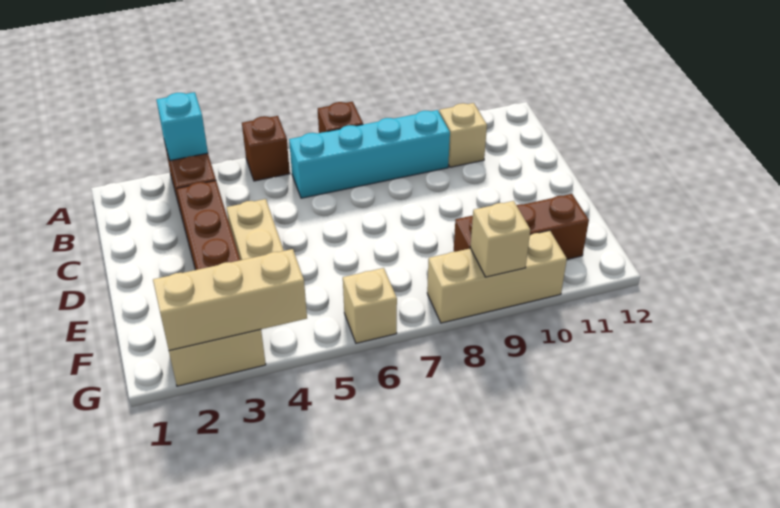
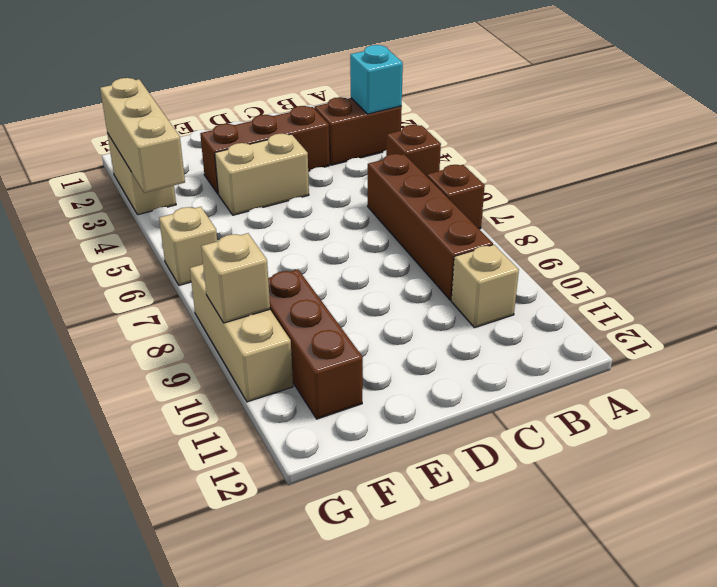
cyan brick B6:B9 level 1 -> brown brick B6:B9 level 1

